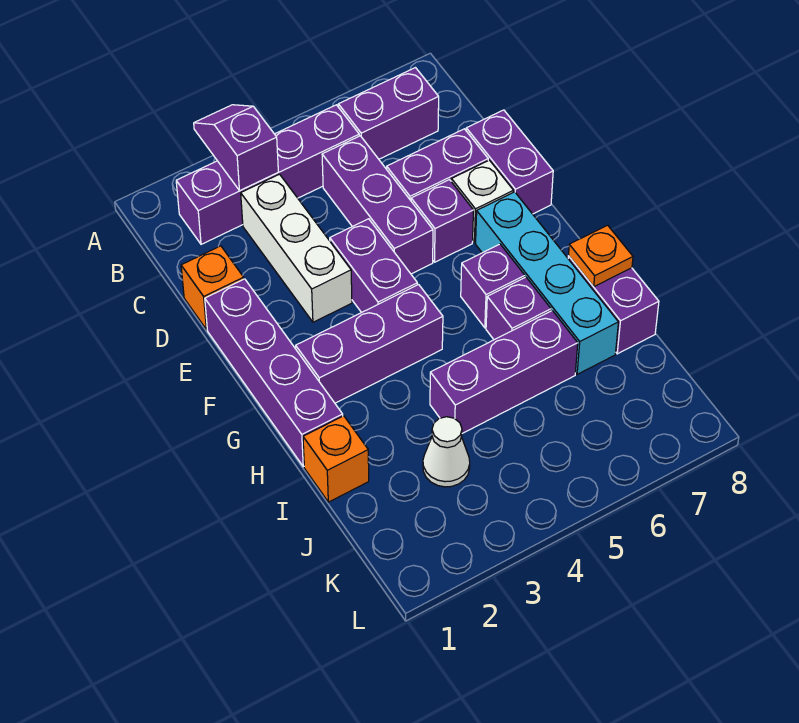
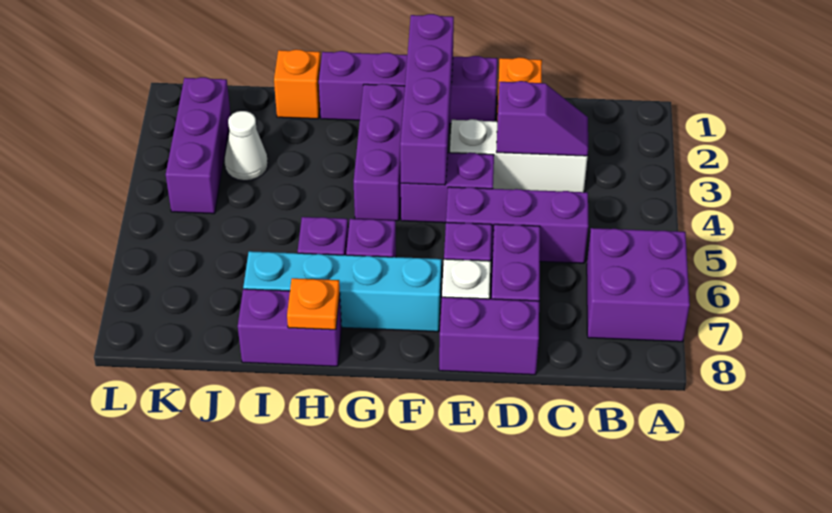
purple slope A3:B3 level 2 top B -> purple slope C3:D3 level 2 top D
purple brick B2:B5 level 1 -> purple brick F1:F4 level 2
purple brick B6:B7 level 1 -> purple brick A6:B7 level 1
purple brick I4:I6 level 1 -> purple brick K2:K4 level 1

